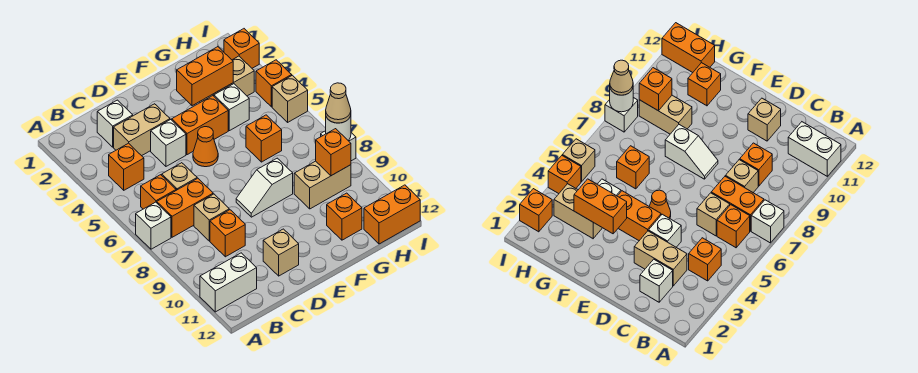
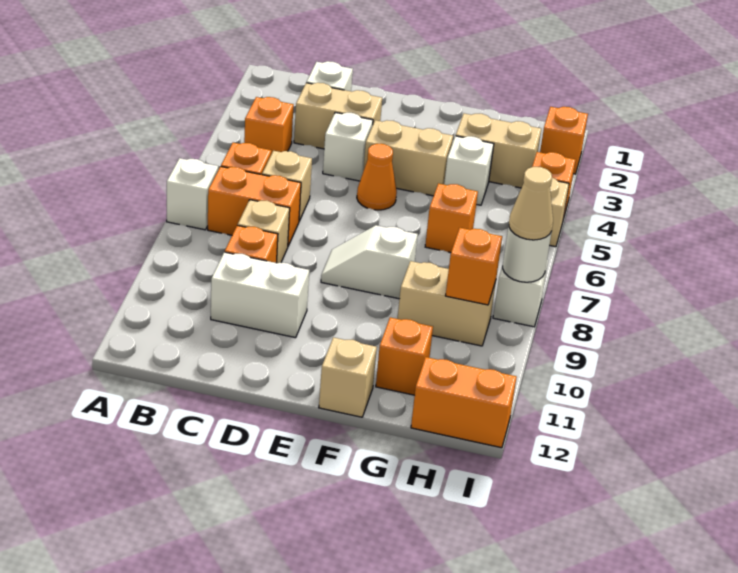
white brick A11:B11 level 1 -> white brick C10:D10 level 1
tan brick D11 level 1 -> tan brick F12 level 1
orange brick E4:F4 level 1 -> tan brick E4:F4 level 1
orange brick F3:G3 level 2 -> none

